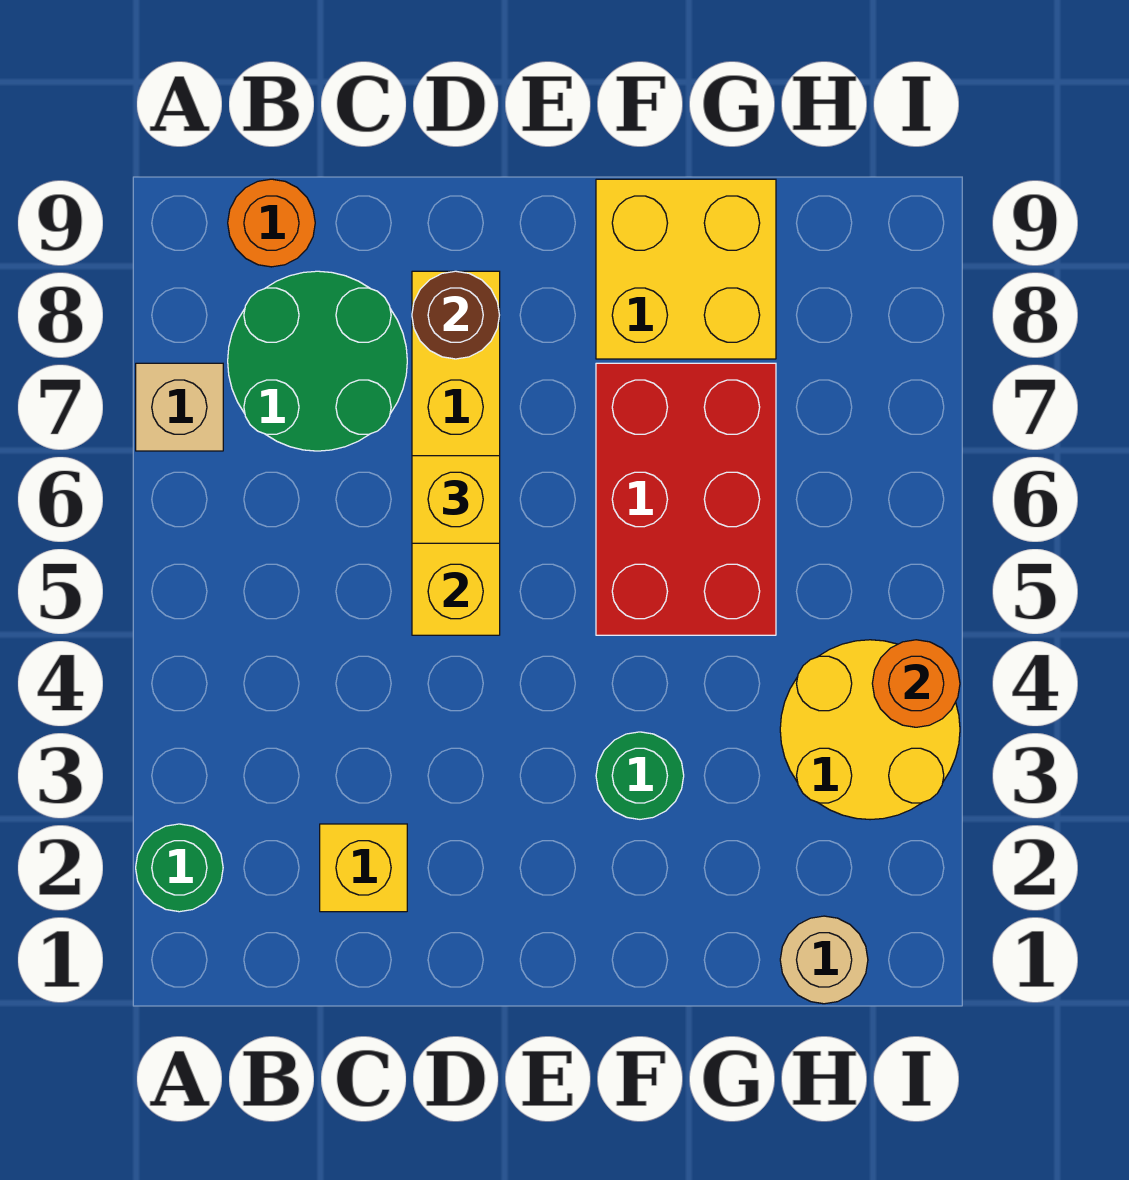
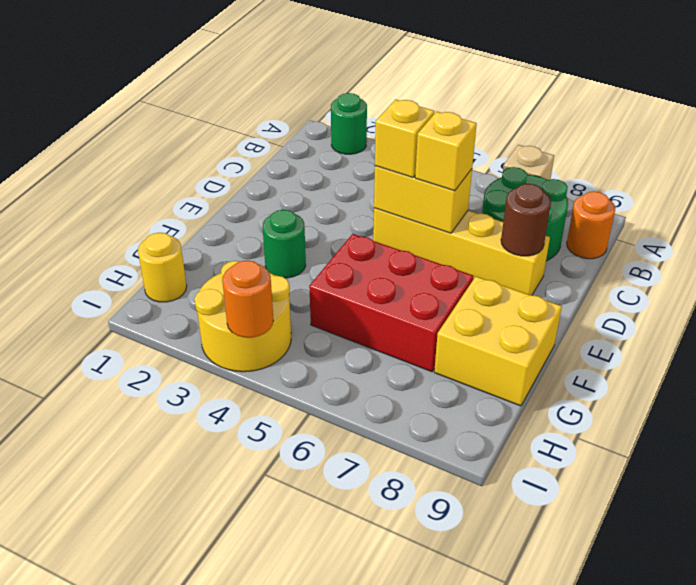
yellow brick C2 level 1 -> yellow brick D5 level 3
tan round brick H1 level 1 -> yellow round brick H1 level 1

